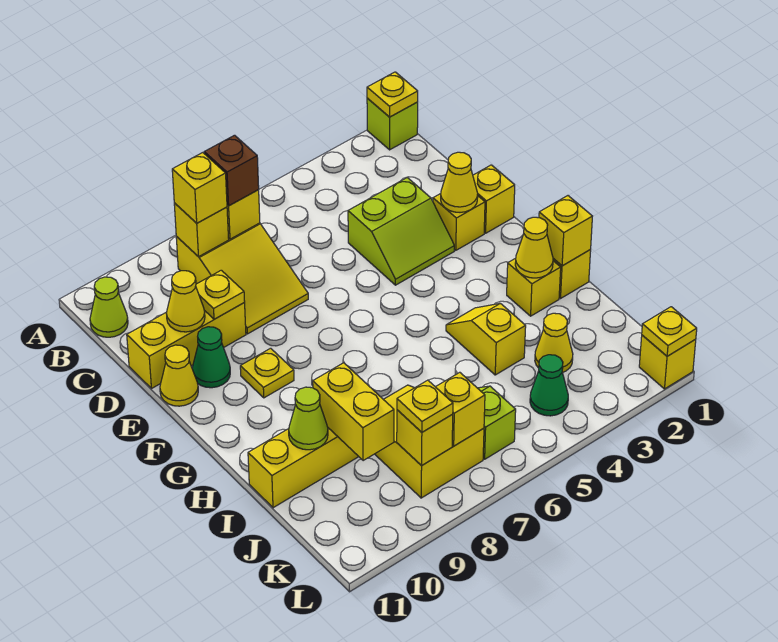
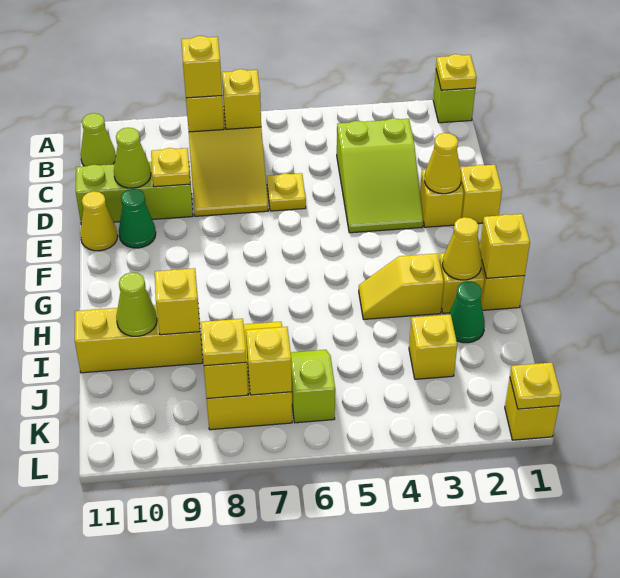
brown brick B7 level 3 -> none
lime slope D3:E4 level 1 top D -> lime slope C3:E4 level 1 top C
yellow brick D9:D11 level 1 -> lime brick D9:D11 level 1
yellow cone D10 level 2 -> lime cone D10 level 2
yellow plate F9 level 1 -> yellow plate D6 level 1
yellow slope H4:I4 level 1 top I -> yellow slope H3:H4 level 1 top 3
yellow brick I9:J9 level 2 -> yellow brick I9 level 2
yellow cone J3 level 1 -> yellow brick J3 level 1
green cone K4 level 1 -> green cone I2 level 1

